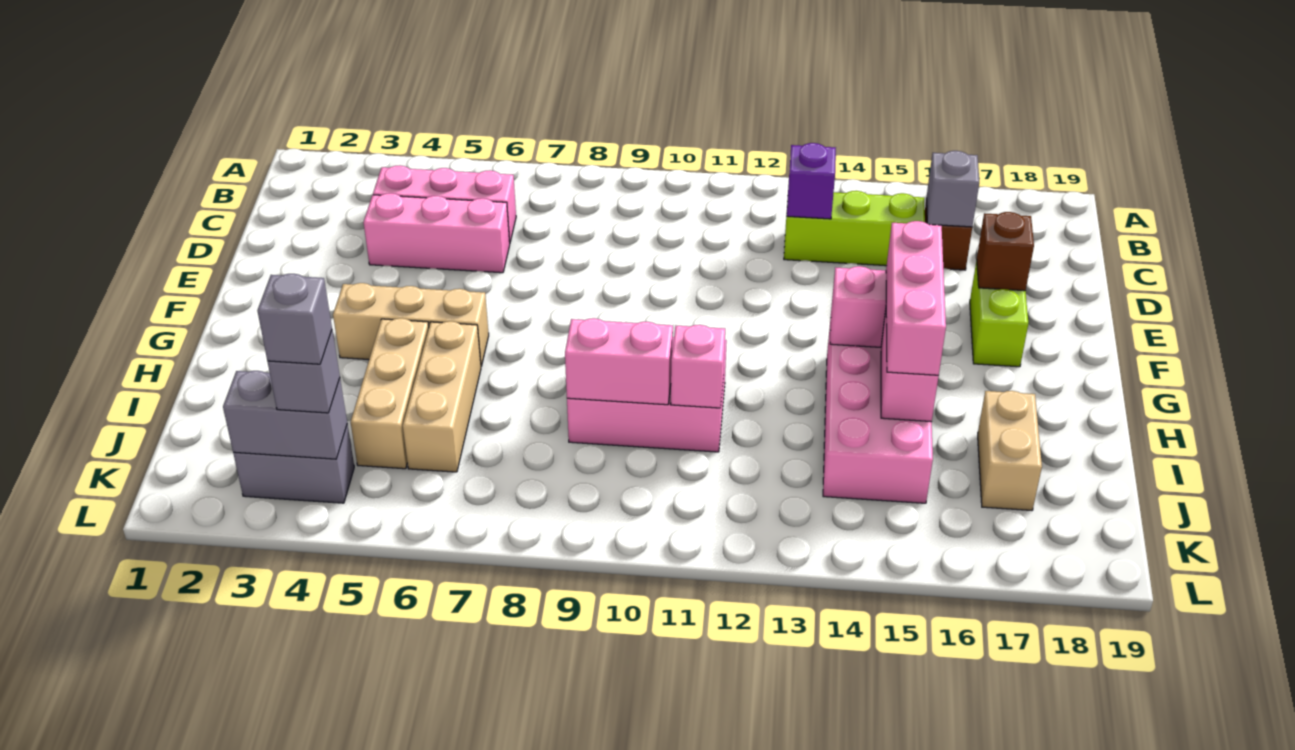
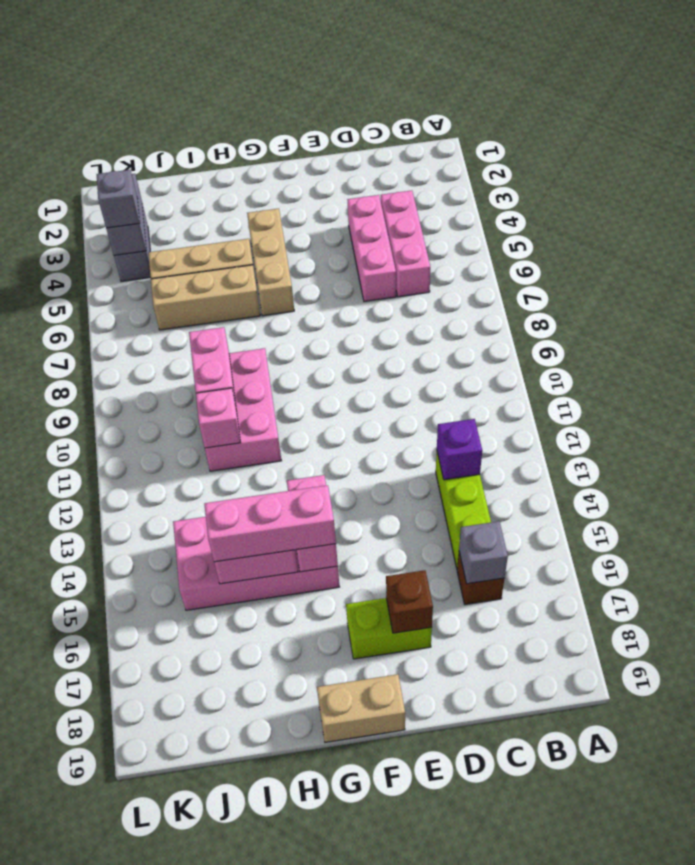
tan brick I17:J17 level 1 -> tan brick F19:G19 level 1
grey brick K4 level 4 -> none

